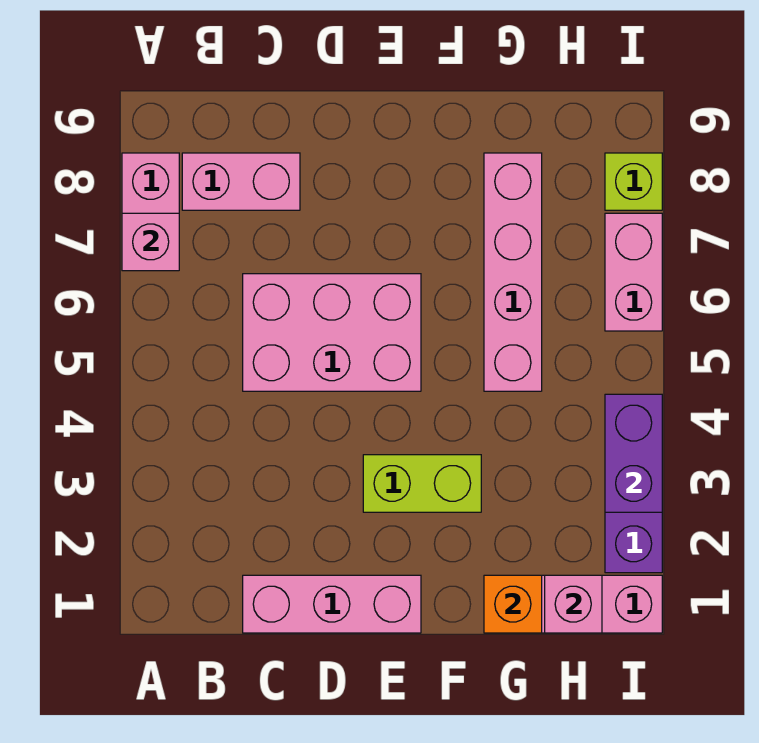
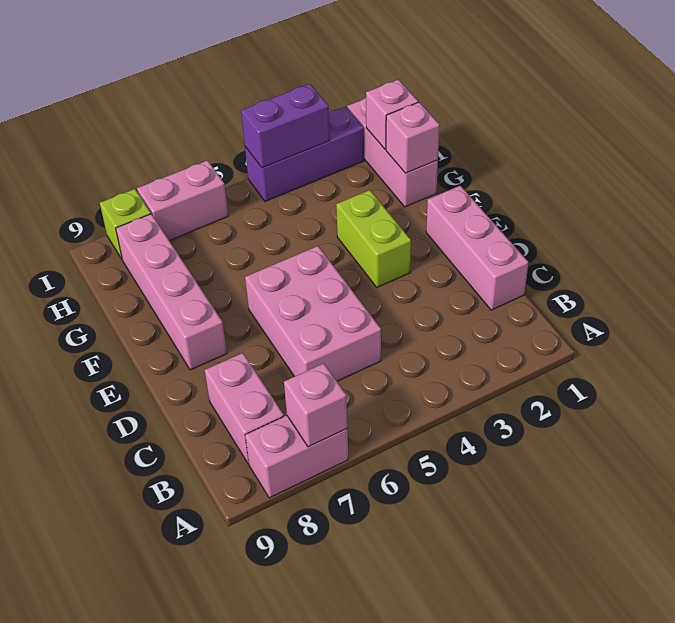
orange brick G1 level 2 -> pink brick G1 level 2
pink brick G5:G8 level 1 -> pink brick E8:H8 level 1

